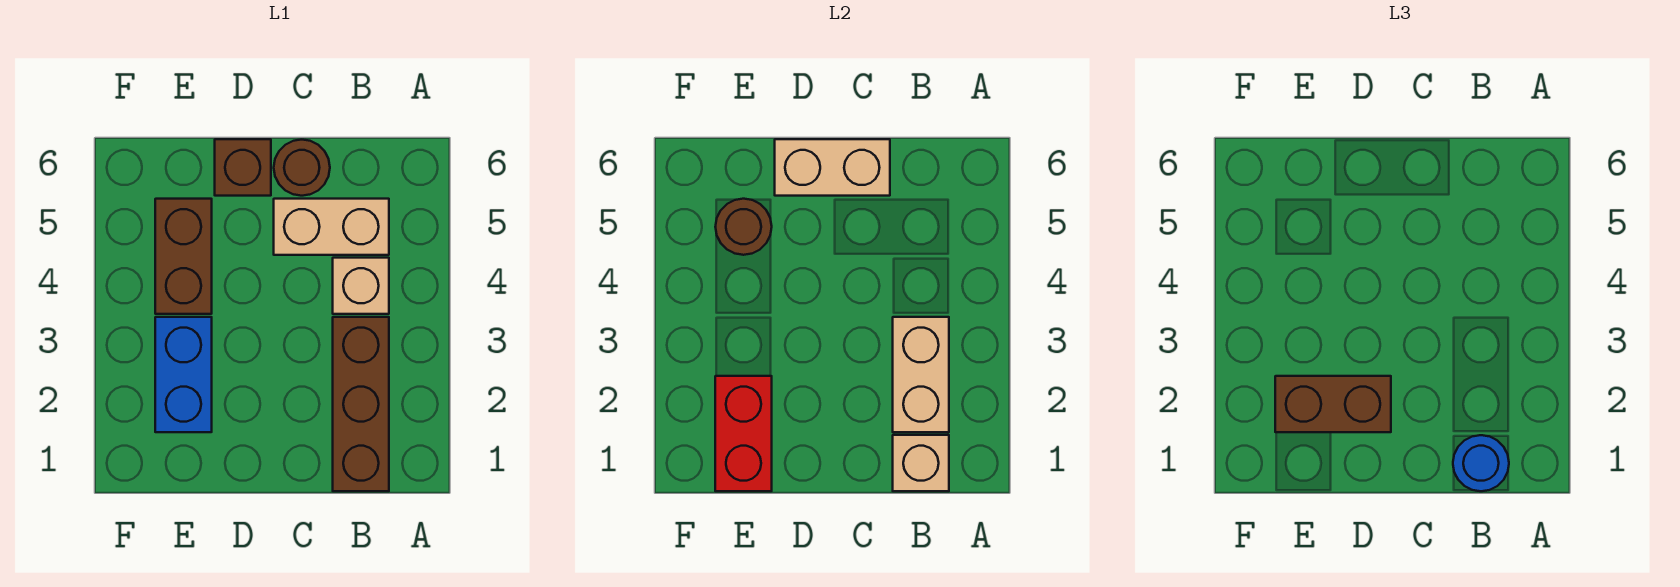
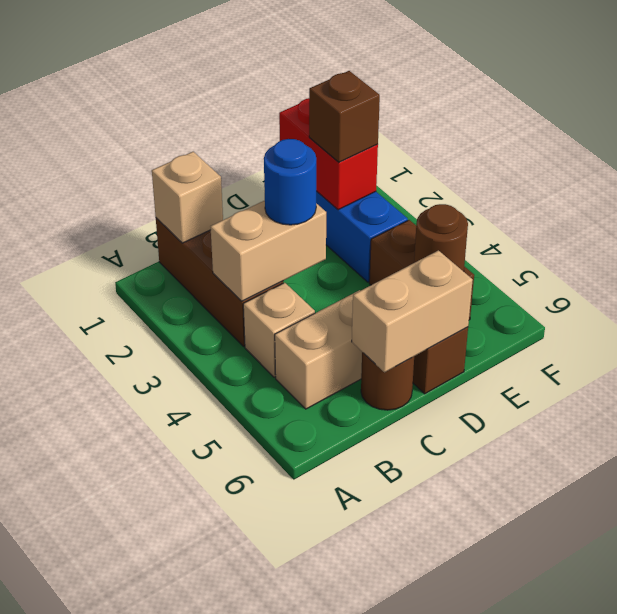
blue round brick B1 level 3 -> blue round brick C3 level 3
tan brick B2:B3 level 2 -> tan brick B3:C3 level 2
brown brick D2:E2 level 3 -> brown brick E2 level 3

